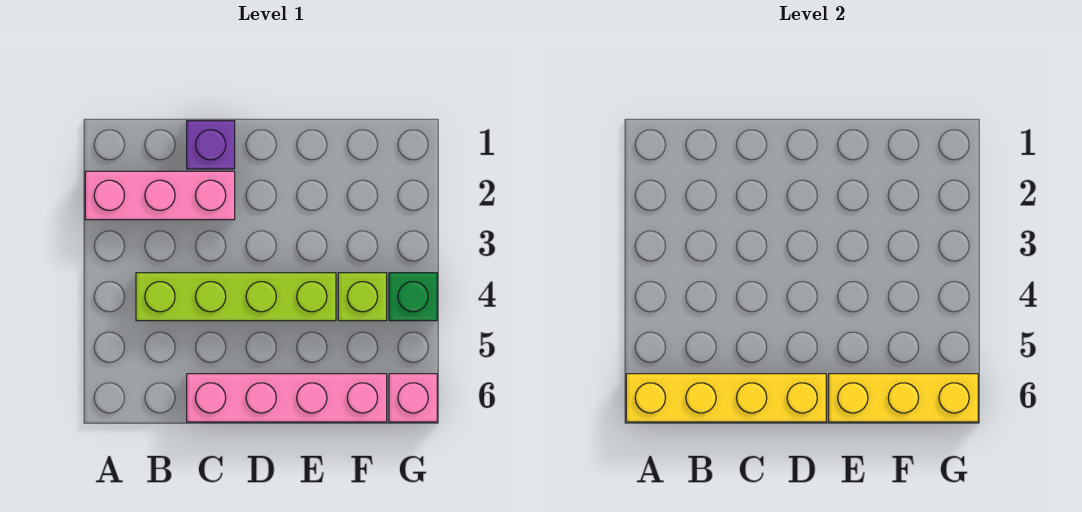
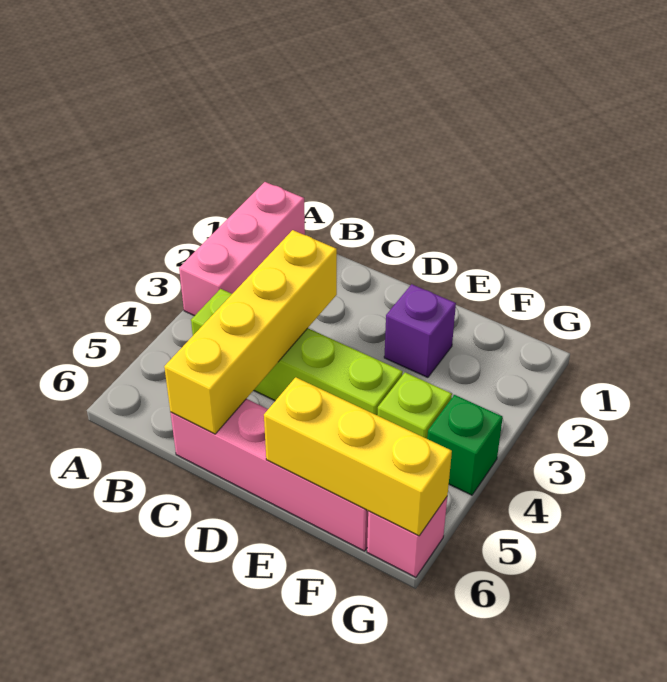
pink brick A2:C2 level 1 -> pink brick A1:A3 level 1
yellow brick A6:D6 level 2 -> yellow brick C3:C6 level 2
purple brick C1 level 1 -> purple brick E2 level 1

